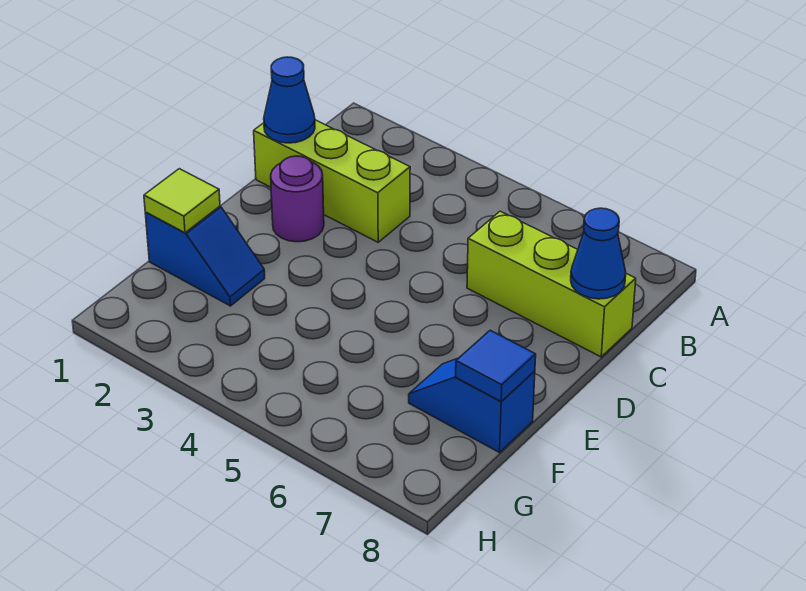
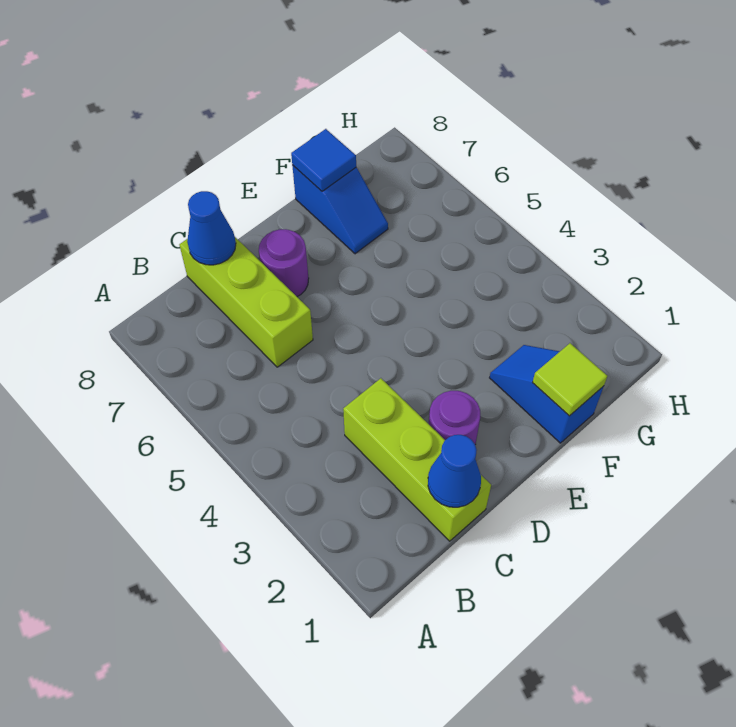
none -> purple round brick D7 level 1

